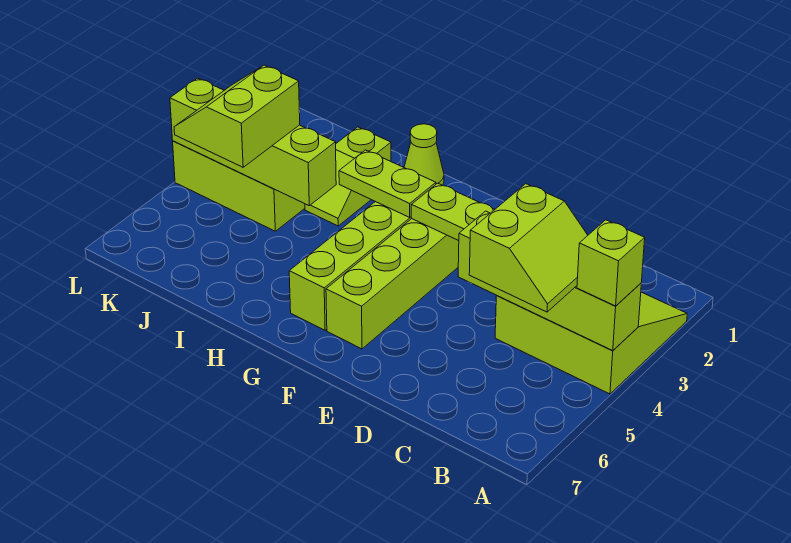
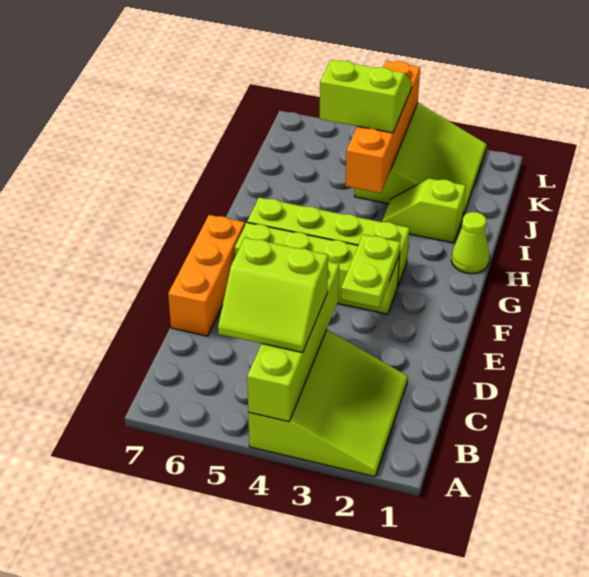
lime brick A4 level 3 -> none
none -> orange brick D7:F7 level 1
lime plate G3:H3 level 2 -> none
lime brick I4:L4 level 2 -> orange brick I4:L4 level 2

